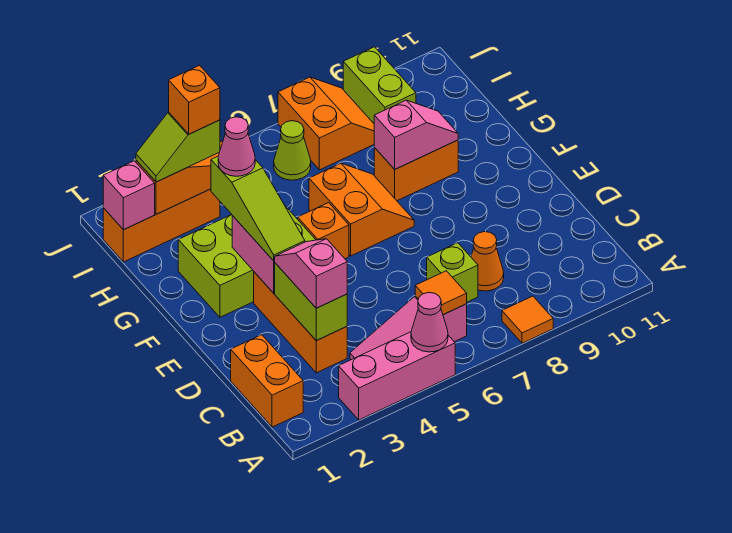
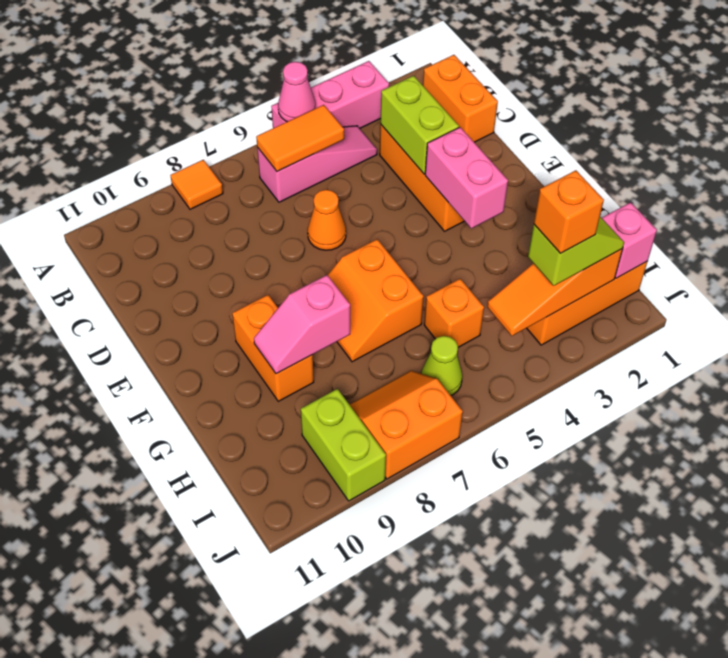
orange tile B6 level 2 -> orange tile B5:B6 level 2
pink slope C3:D3 level 3 top C -> none
lime brick C7 level 1 -> none
orange cone C8 level 1 -> orange cone D6 level 1
lime slope E3:G3 level 3 top G -> none
lime brick F2:G4 level 1 -> none
orange brick F5 level 1 -> orange brick H5 level 1
pink cone G3 level 4 -> none
orange brick G8:G9 level 1 -> orange brick F9:G9 level 1
orange slope I7:J8 level 1 top 7 -> orange slope I7:J8 level 1 top J

